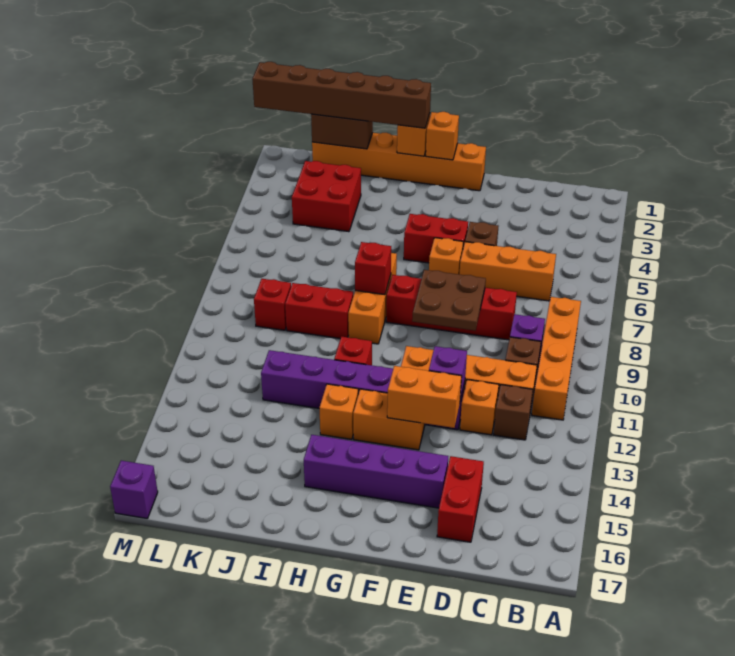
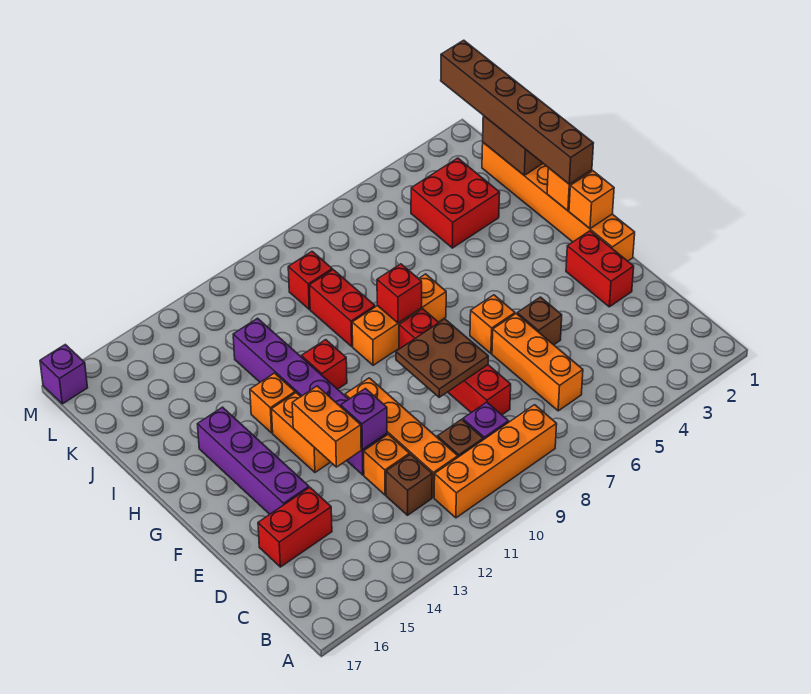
red brick F5:G5 level 1 -> red brick E2:F2 level 1

